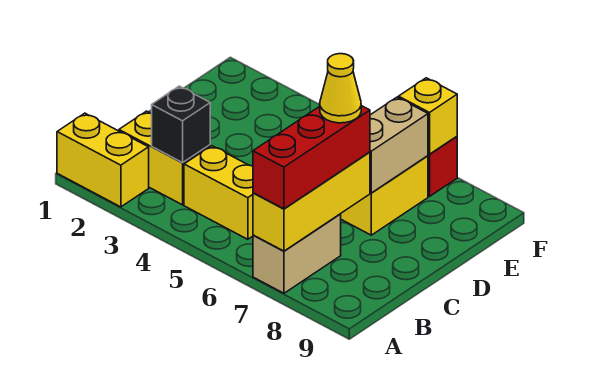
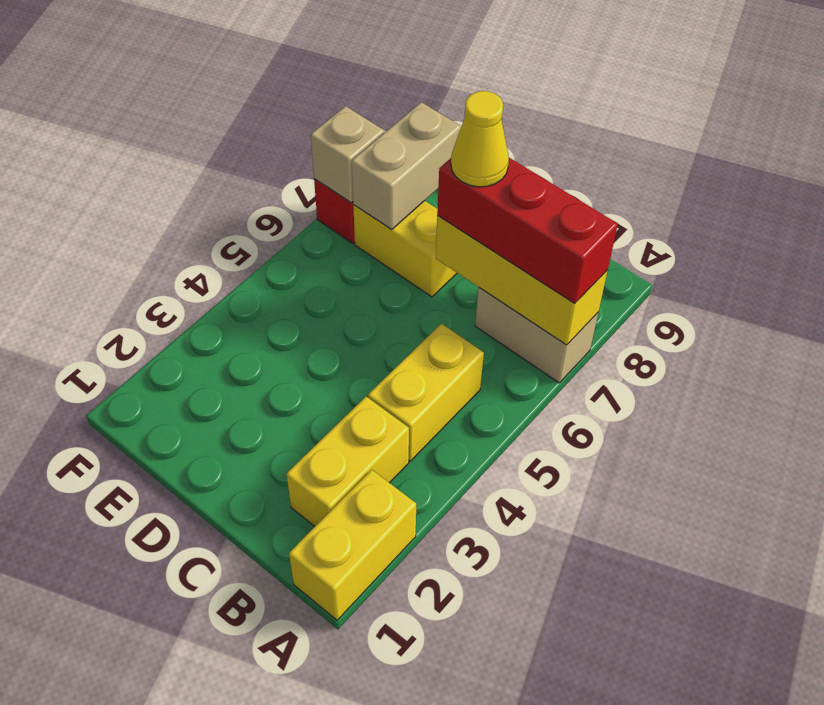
black brick B3 level 2 -> none
tan brick D7:E7 level 2 -> tan brick E7:E8 level 2
yellow brick F7 level 2 -> tan brick F7 level 2

